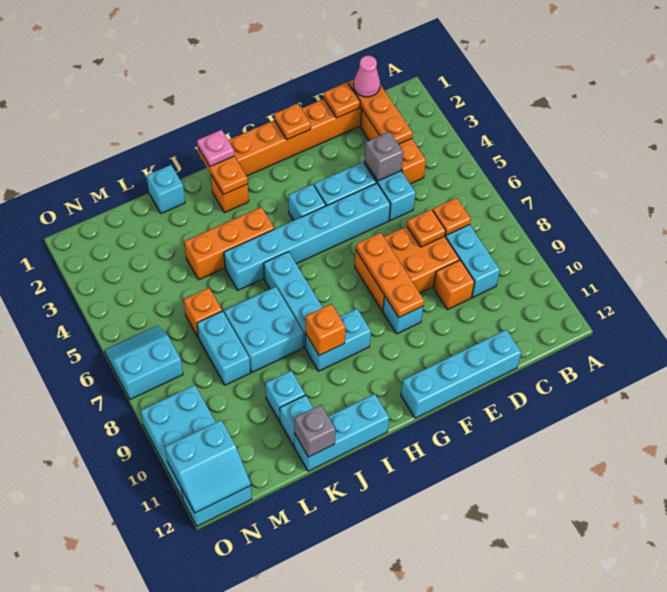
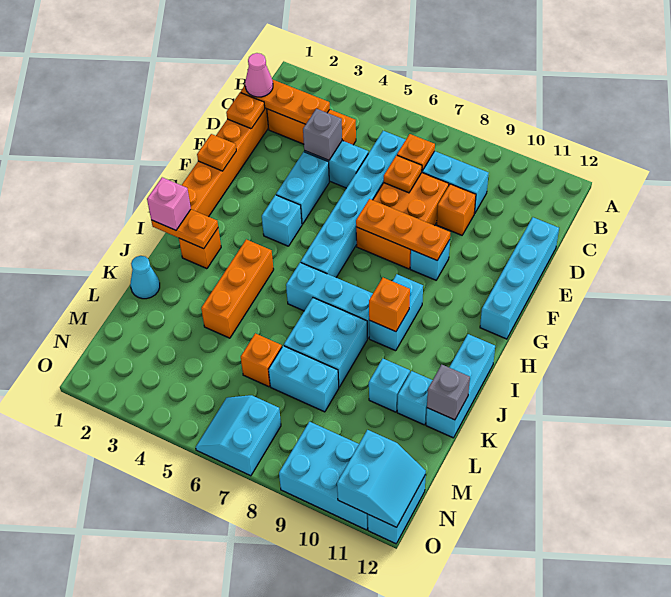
cyan brick E5:J5 level 1 -> cyan brick C6:H6 level 1
pink plate I1 level 3 -> pink brick I1 level 3
cyan brick K1 level 1 -> cyan cone K1 level 1

